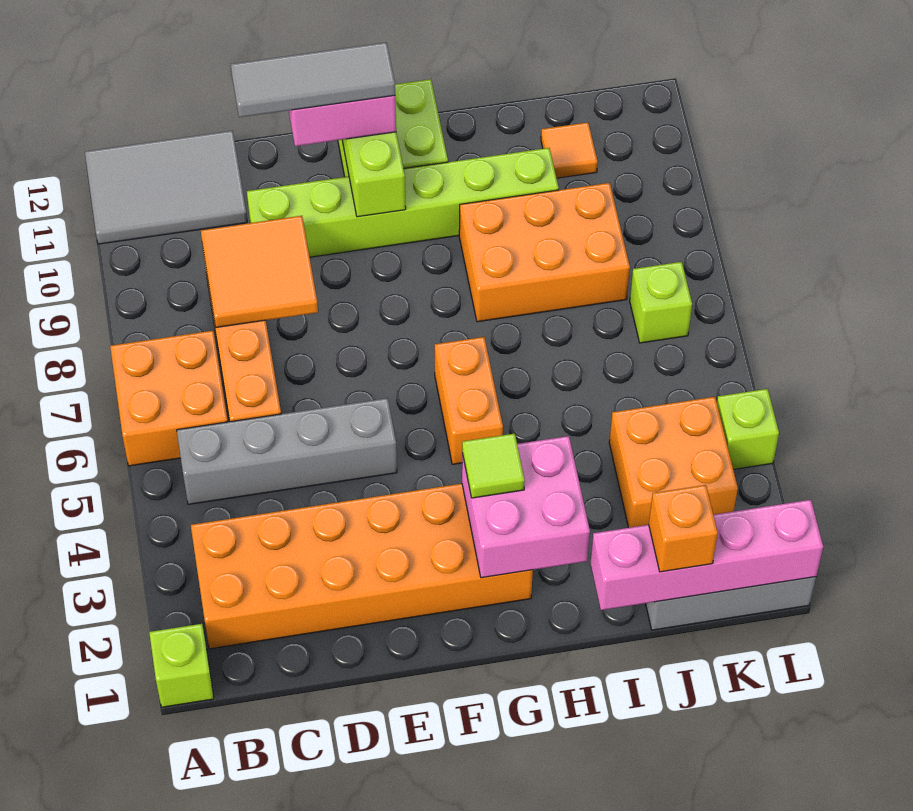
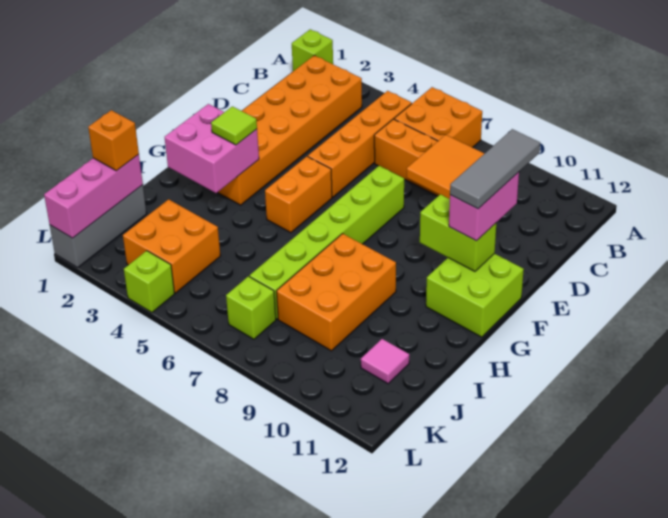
grey tile A11:C12 level 1 -> none
grey brick B5:E5 level 1 -> orange brick B5:E5 level 1
lime brick D10:I10 level 1 -> lime brick E7:J7 level 1
orange brick G5:G6 level 1 -> orange brick F5:G5 level 1
pink brick I1:L1 level 2 -> pink brick J1:L1 level 2
orange tile J11 level 1 -> pink tile J11 level 1

